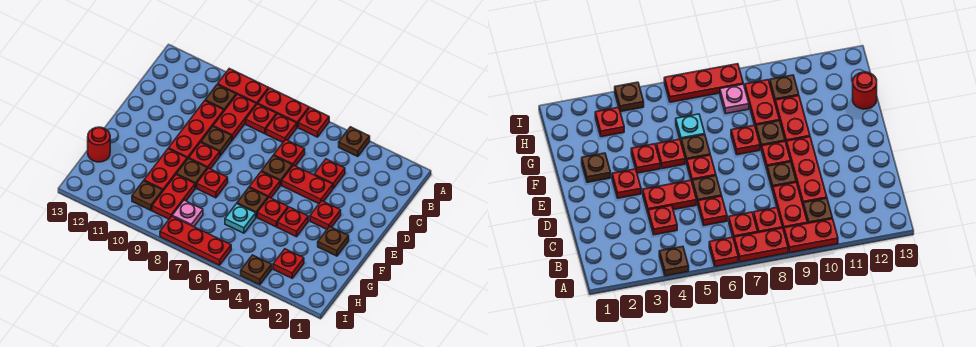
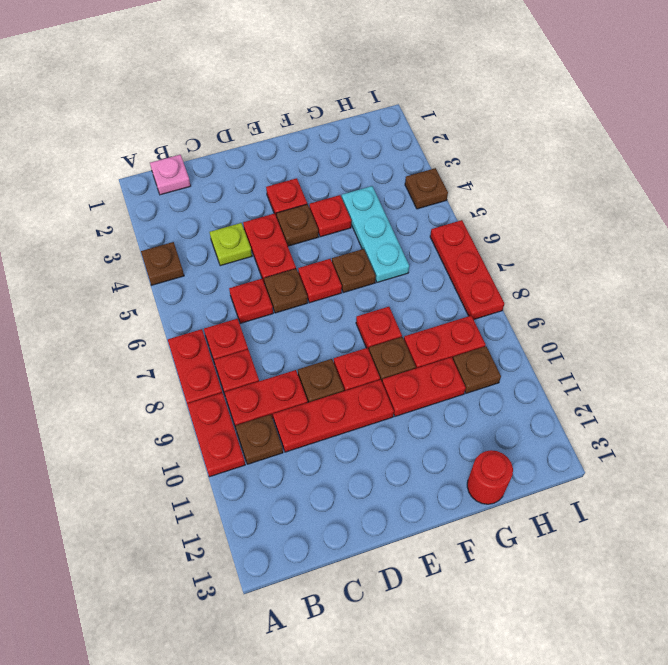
red plate A6 level 1 -> none
red plate C4 level 1 -> lime plate C4 level 1
brown plate F2 level 1 -> brown plate E4 level 1
red plate F5 level 1 -> none
cyan plate G6 level 1 -> cyan plate G4:G6 level 1
red plate H3 level 1 -> none
pink plate H8 level 1 -> pink plate B1 level 1

